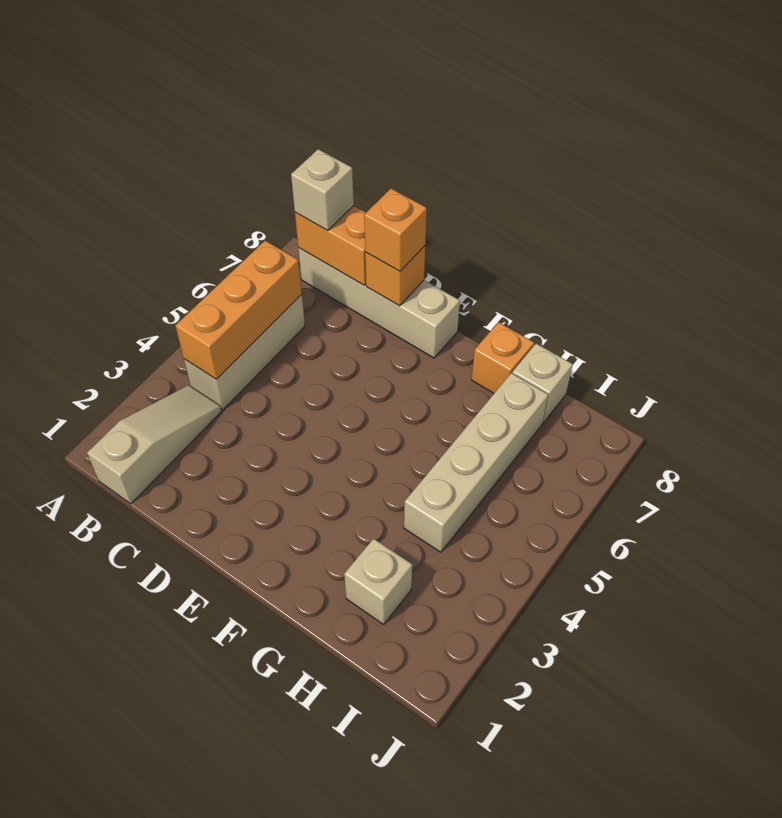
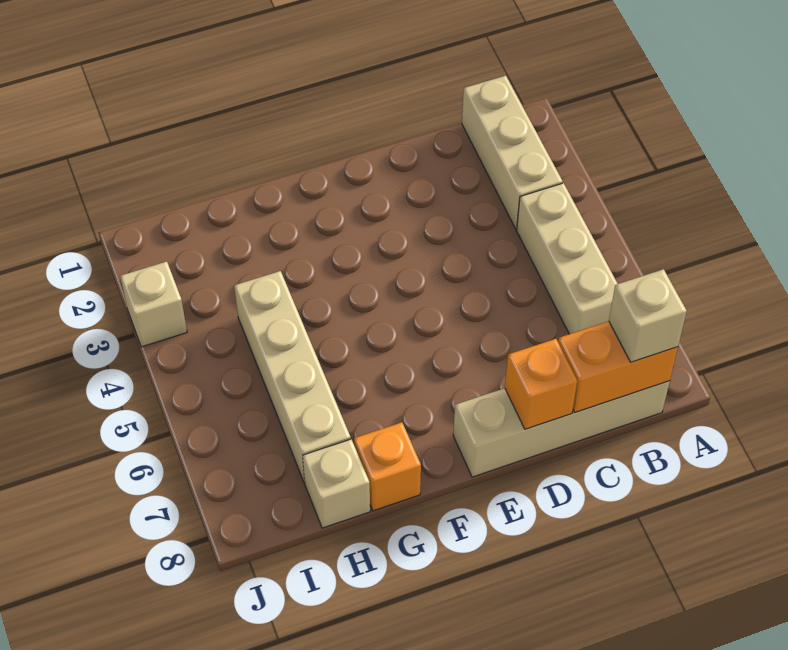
tan slope B1:B3 level 1 top 1 -> tan brick B1:B3 level 1
orange brick B4:B6 level 2 -> none
orange brick D8 level 3 -> none
tan brick H2 level 1 -> tan brick J3 level 1

